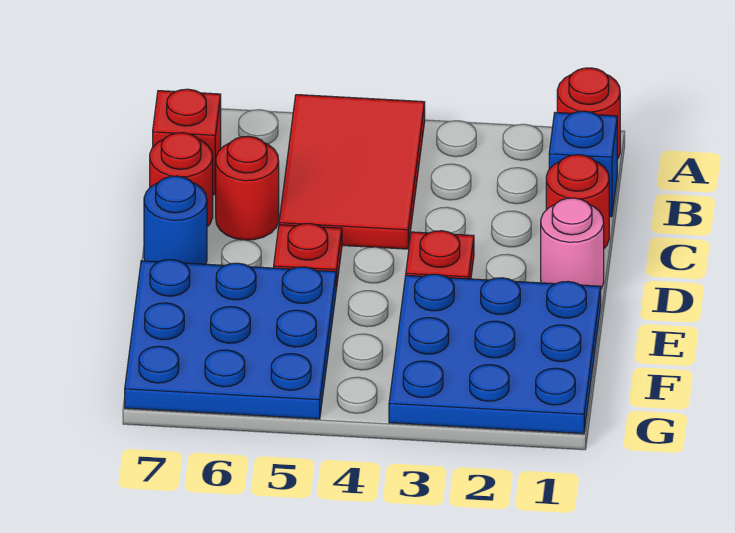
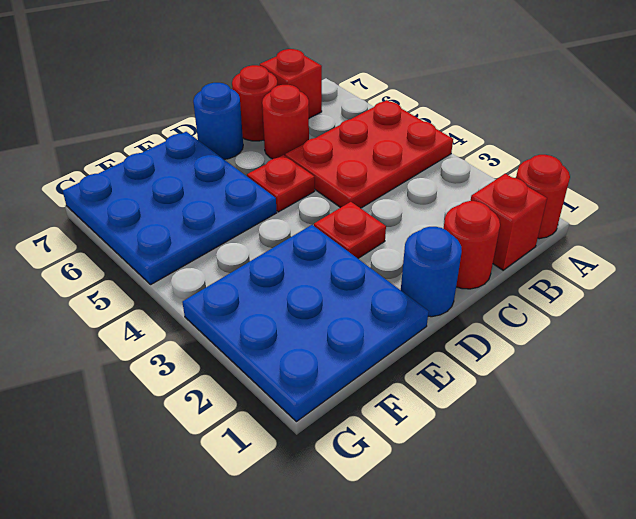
red tile A4:C5 level 1 -> red plate A4:C5 level 1
blue brick B1 level 1 -> red brick B1 level 1
pink round brick D1 level 1 -> blue round brick D1 level 1

